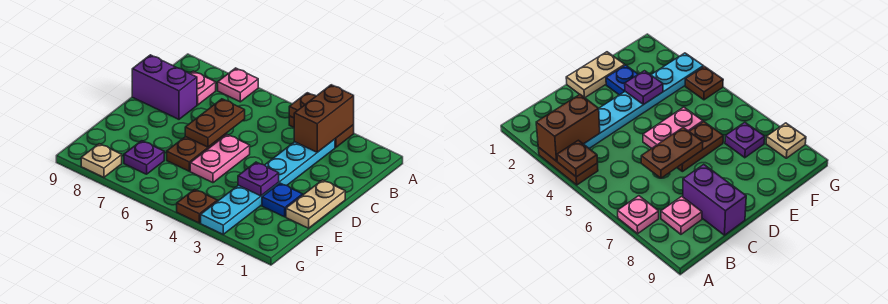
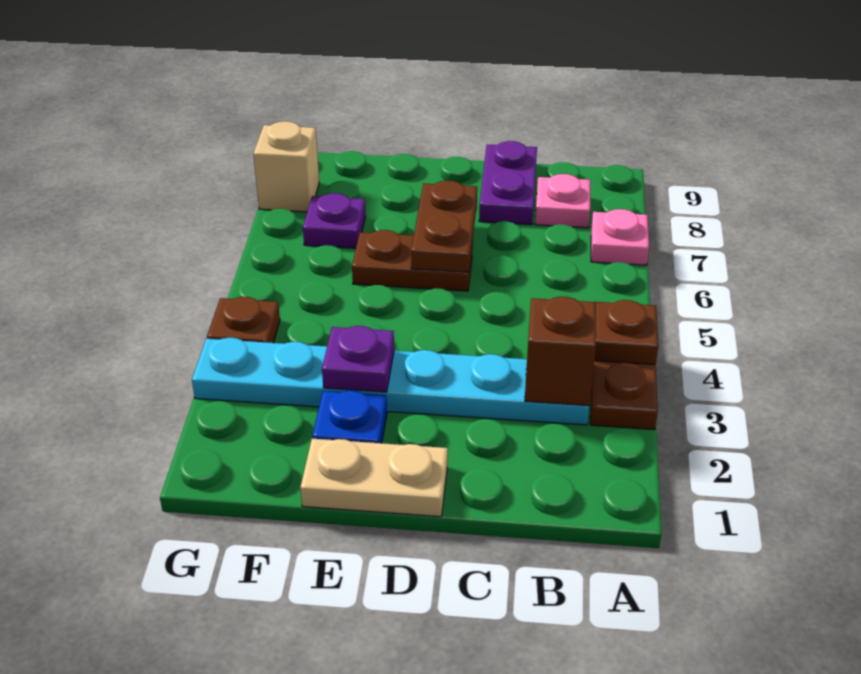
brown brick A3:B3 level 2 -> brown brick B3 level 2
brown plate C6:D6 level 2 -> brown plate D6:D7 level 2
purple brick C8:C9 level 1 -> purple plate C8:C9 level 1
pink plate D5:E5 level 1 -> none
tan plate G8 level 1 -> tan brick G8 level 1

